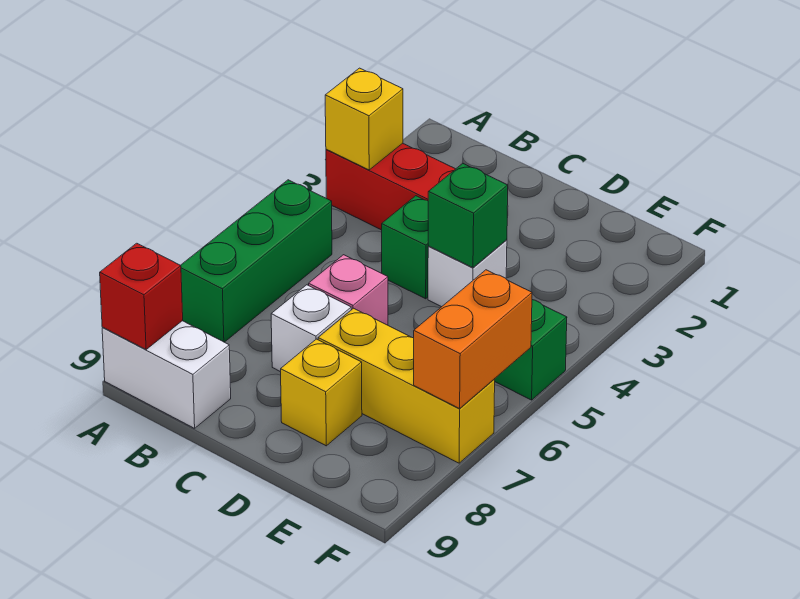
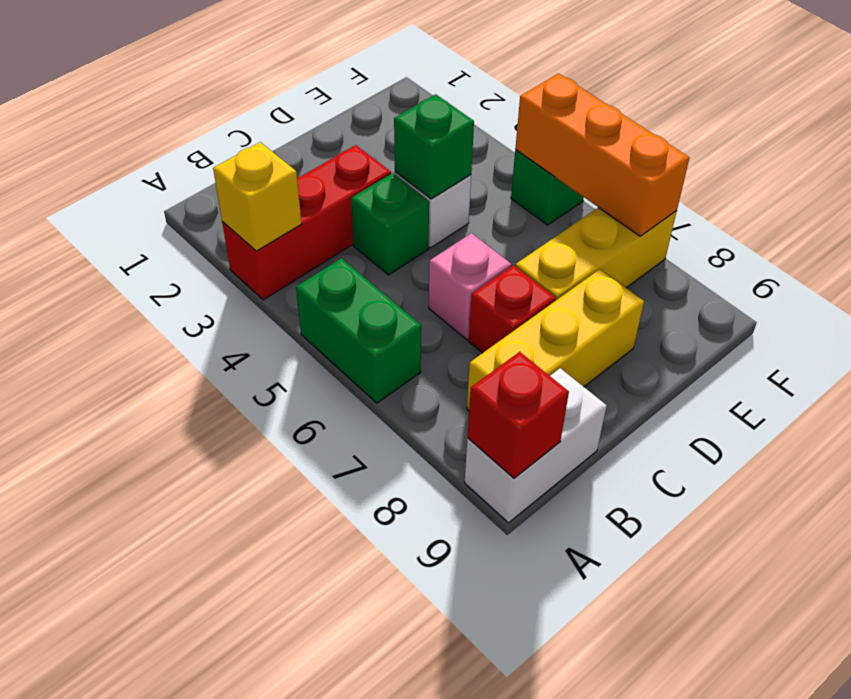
green brick A5:A7 level 1 -> green brick A5:A6 level 1
white brick C7 level 1 -> red brick C7 level 1
yellow brick D8 level 1 -> yellow brick B8:D8 level 1
orange brick F6:F7 level 2 -> orange brick F5:F7 level 2

